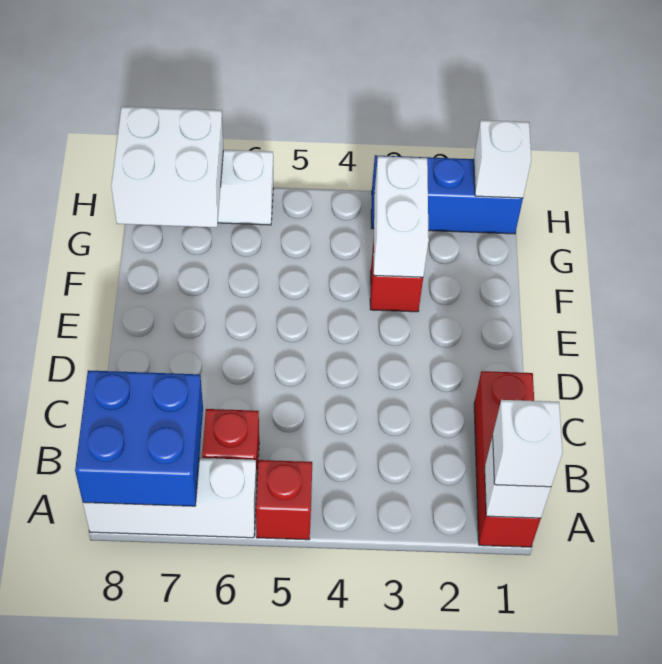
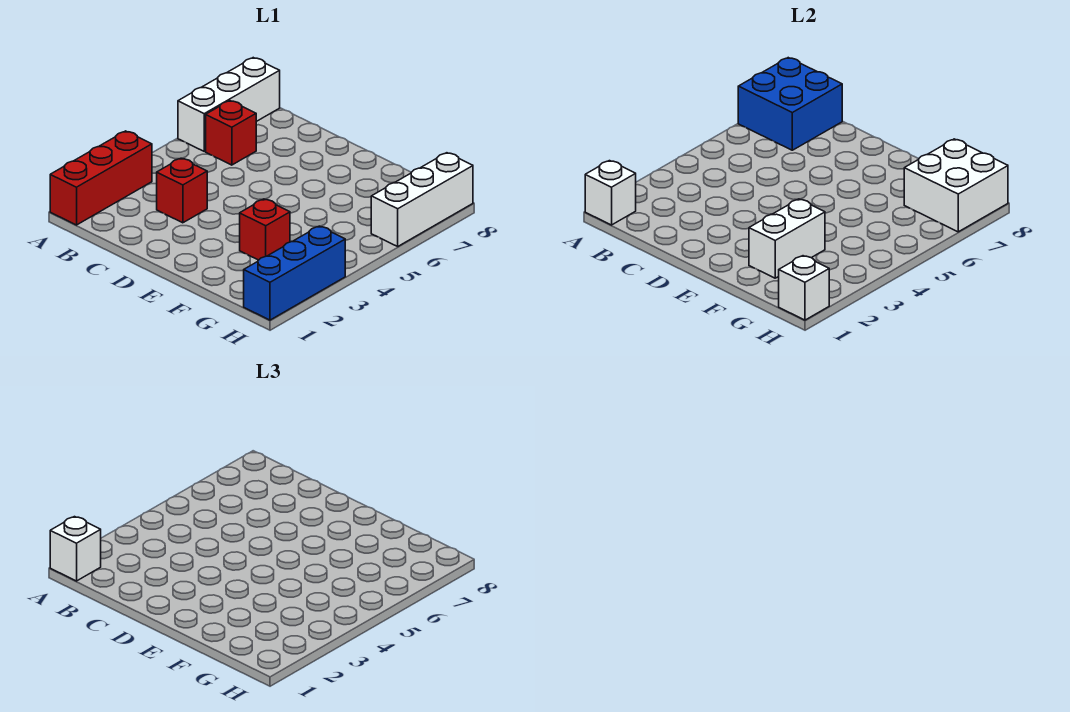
red brick A1:C1 level 1 -> red brick A1:A3 level 1
red brick A5 level 1 -> red brick C3 level 1
white brick F3:G3 level 2 -> white brick F2:F3 level 2

